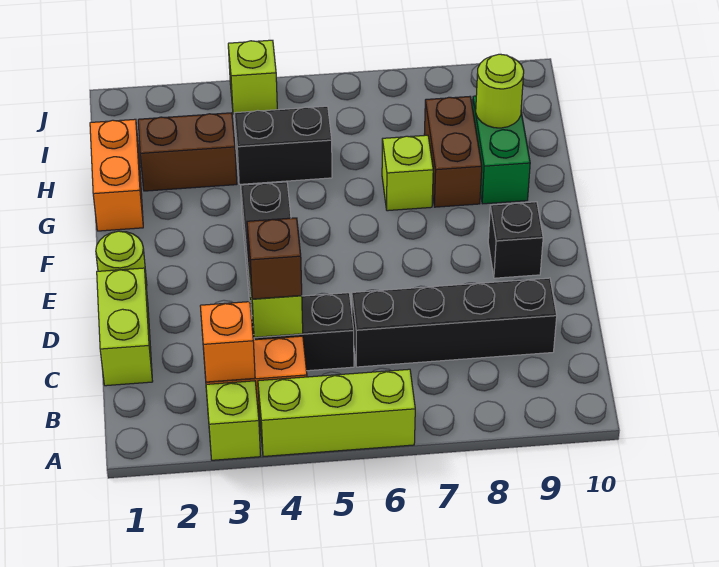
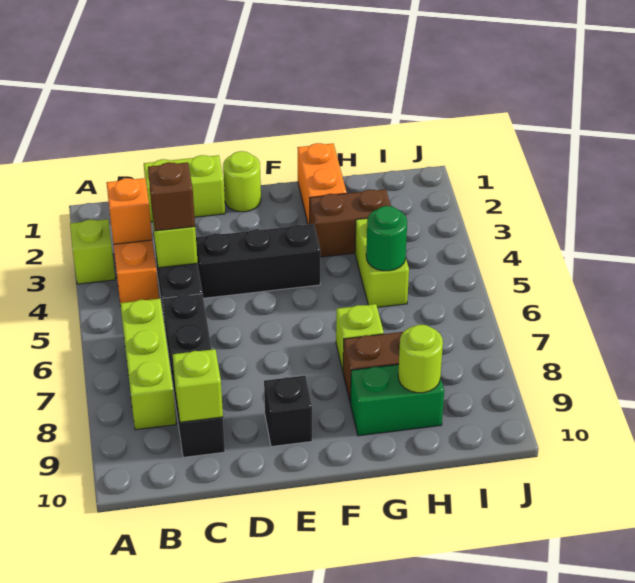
lime brick A4:A6 level 1 -> lime brick B6:B8 level 1
orange brick G1:H1 level 1 -> orange brick G1:G2 level 1
brown brick H2:H3 level 1 -> brown brick G3:H3 level 1
black brick H4:H5 level 1 -> lime brick H4:H5 level 1
none -> green round brick H5 level 2
lime brick J4 level 1 -> lime brick C9 level 2

